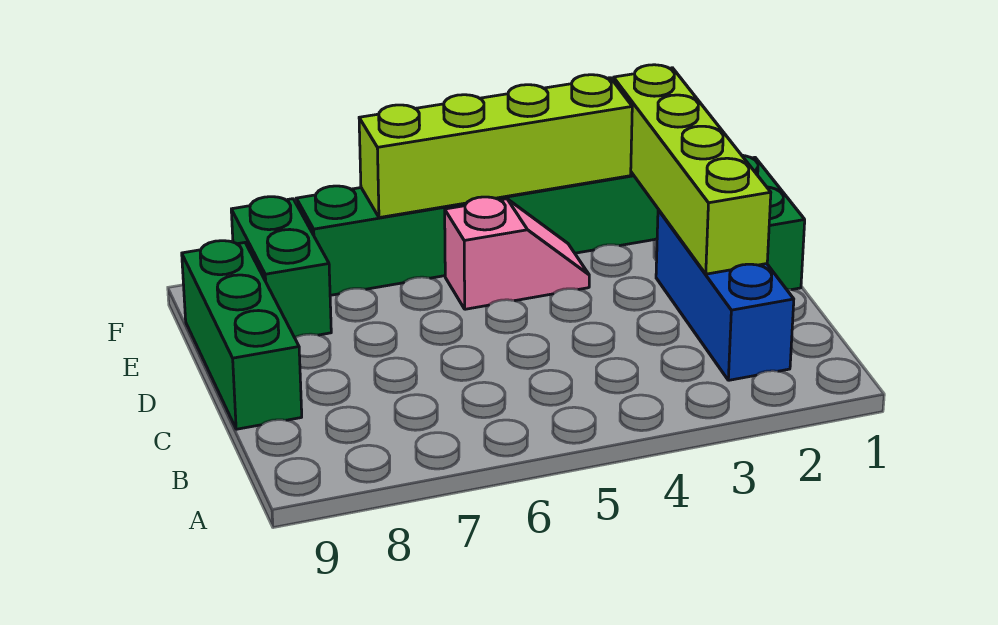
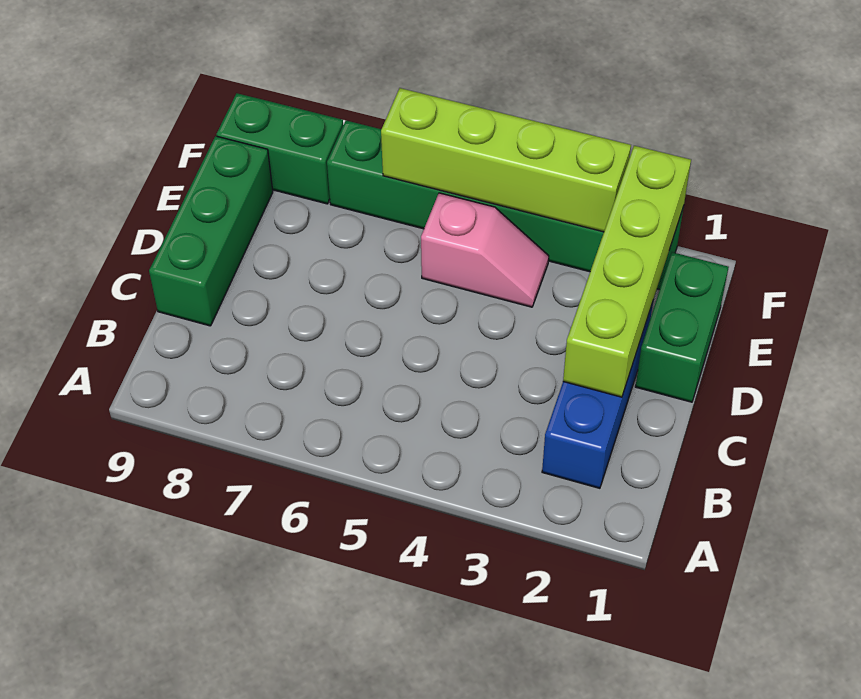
green brick E8:F8 level 1 -> green brick F8:F9 level 1

